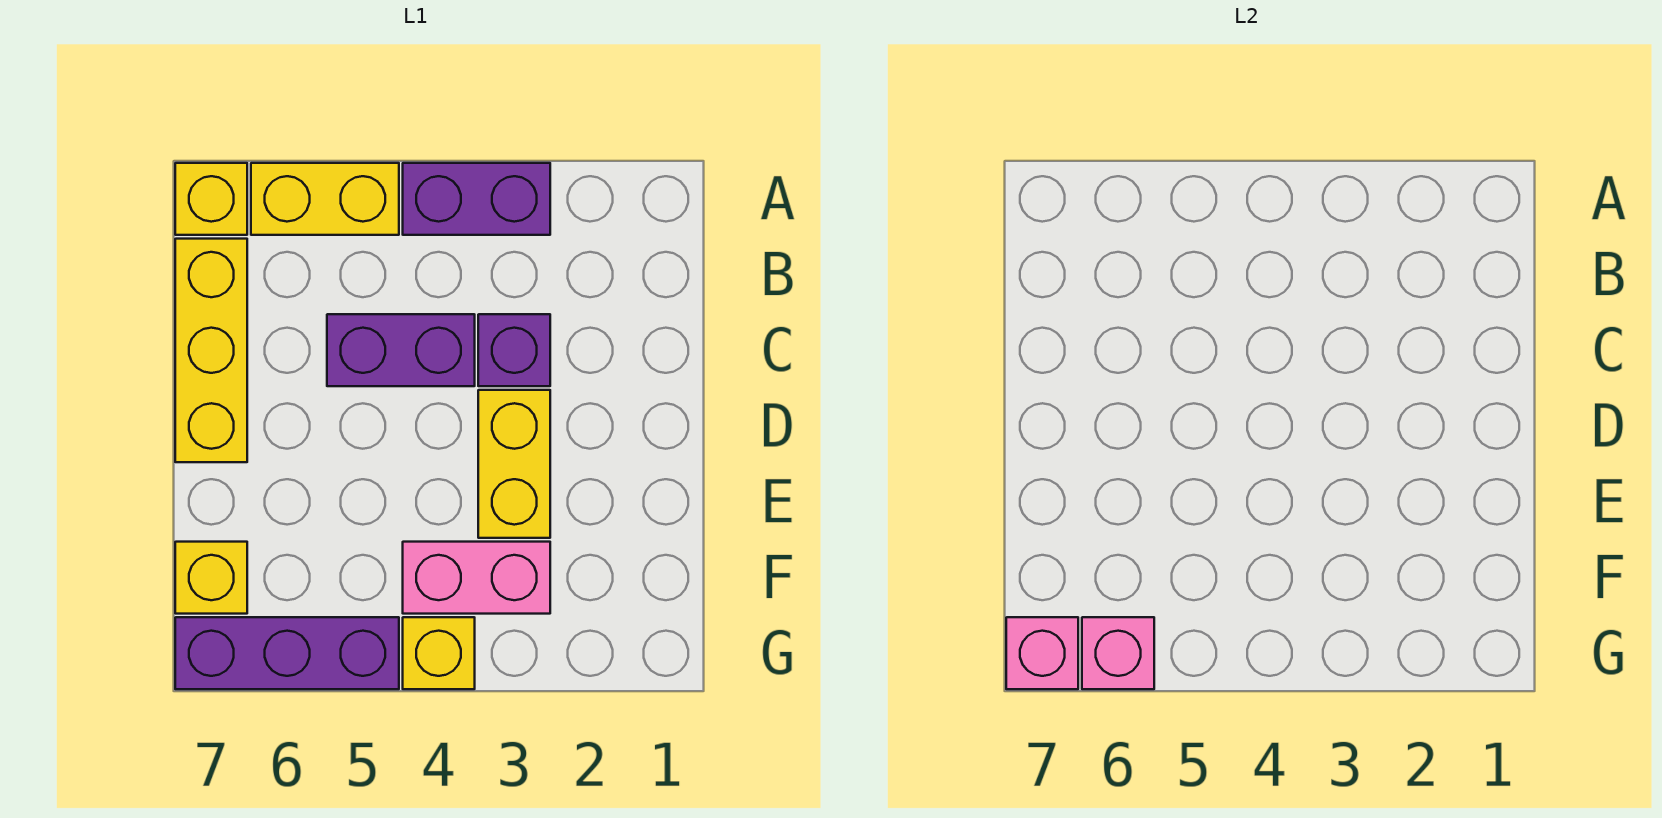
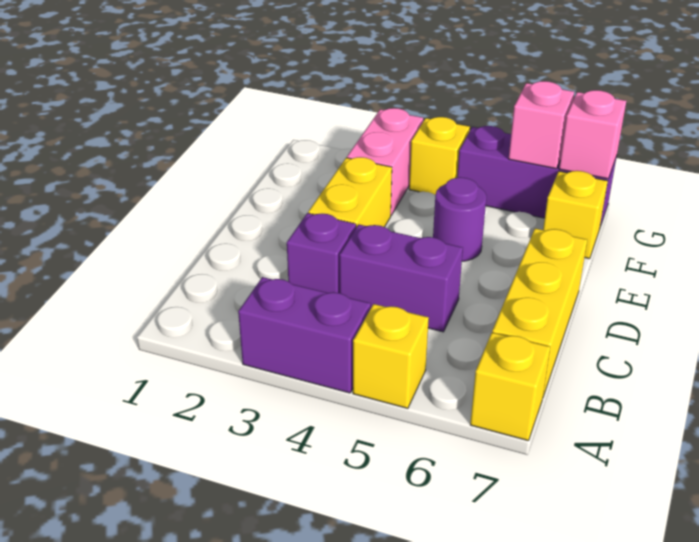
yellow brick A5:A6 level 1 -> yellow brick A5 level 1
none -> purple round brick E5 level 1
pink brick F3:F4 level 1 -> pink brick F3:G3 level 1

